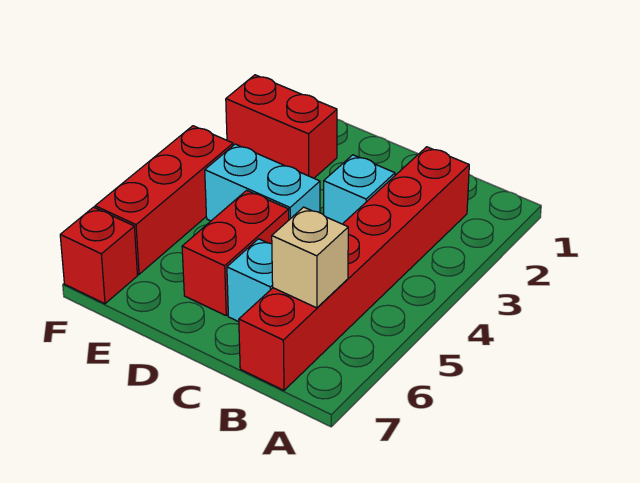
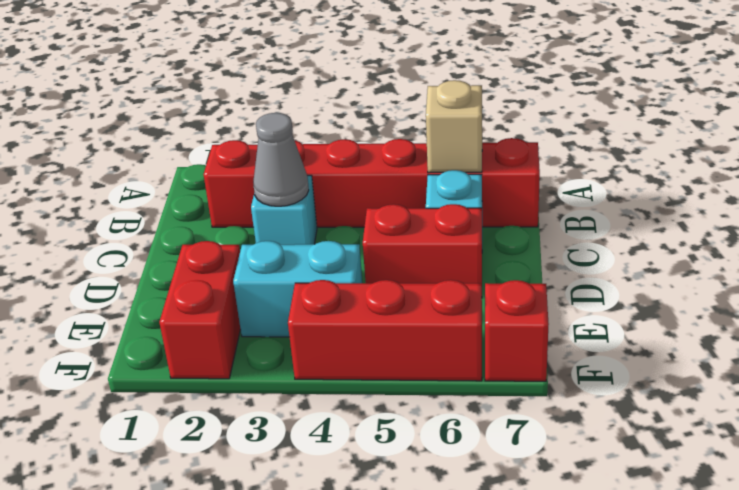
none -> grey cone C3 level 2
cyan brick D4:E4 level 1 -> cyan brick E3:E4 level 1

